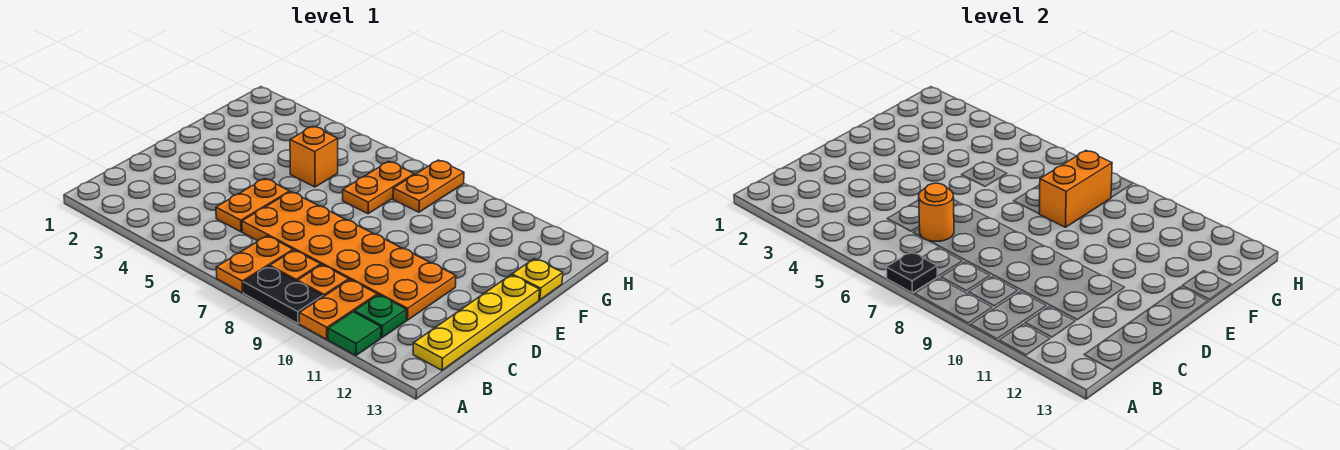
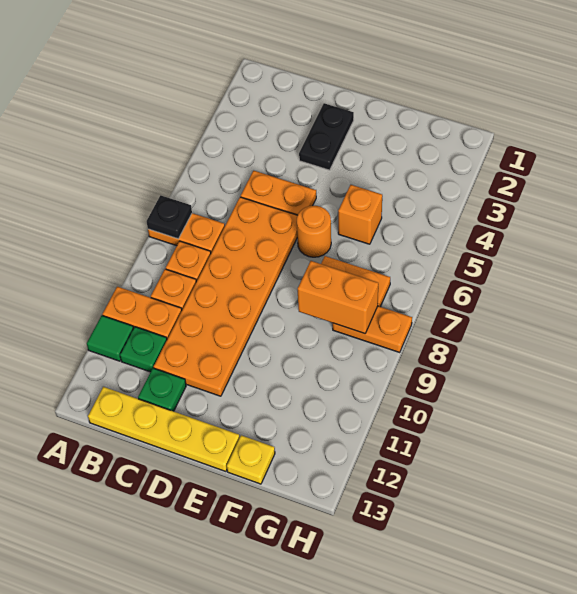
black plate A8:A9 level 1 -> black plate D2:D3 level 1
orange round brick C6 level 2 -> orange round brick E6 level 1
none -> green plate C12 level 1

